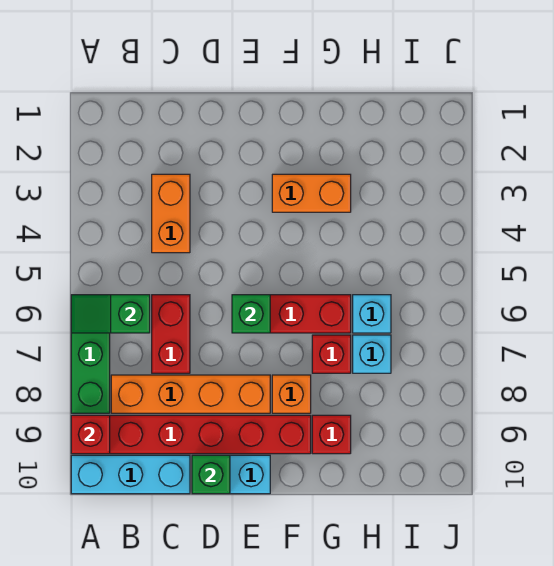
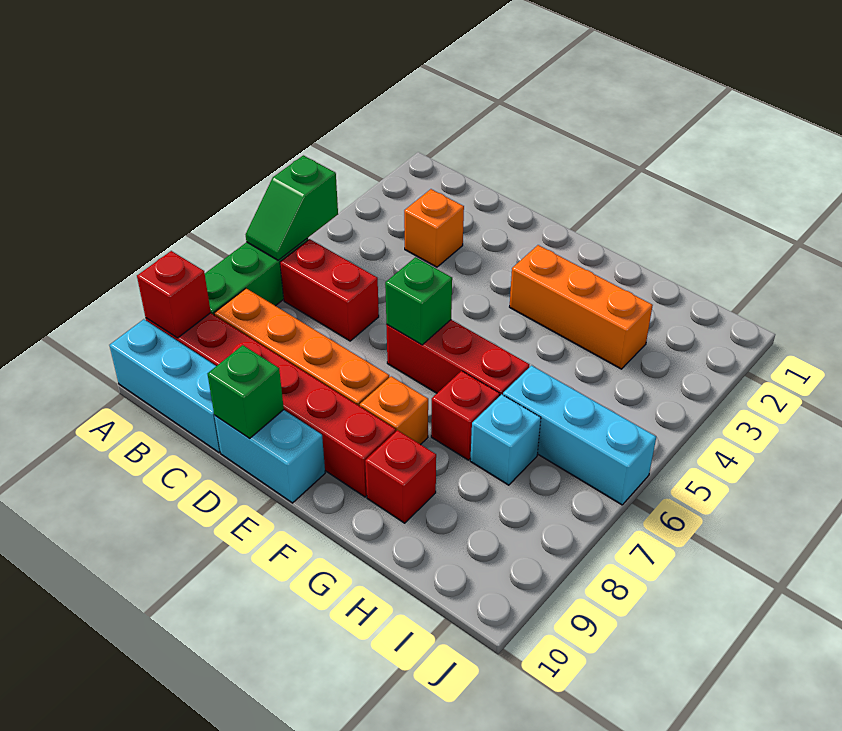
green slope A6:B6 level 2 top B -> green slope A5:A6 level 2 top 5
orange brick C3:C4 level 1 -> orange brick C3 level 1
red brick C6:C7 level 1 -> red brick B6:C6 level 1
orange brick F3:G3 level 1 -> orange brick F3:H3 level 1
cyan brick H6 level 1 -> cyan brick H6:J6 level 1

